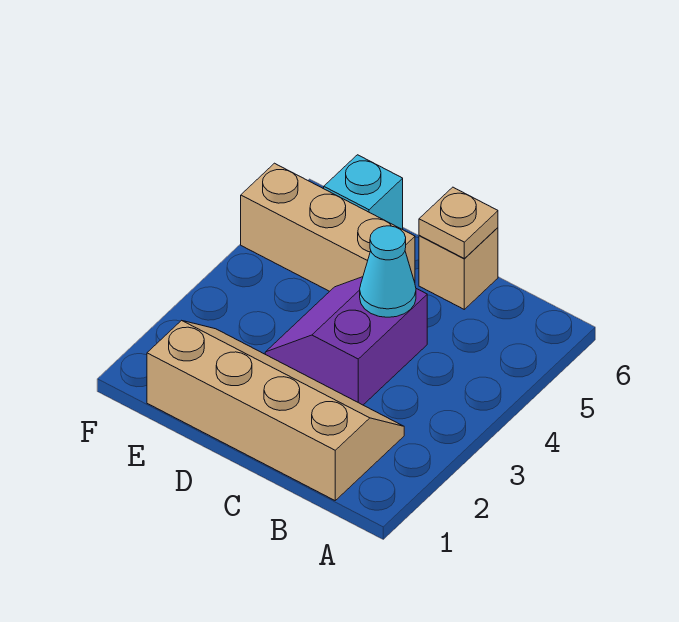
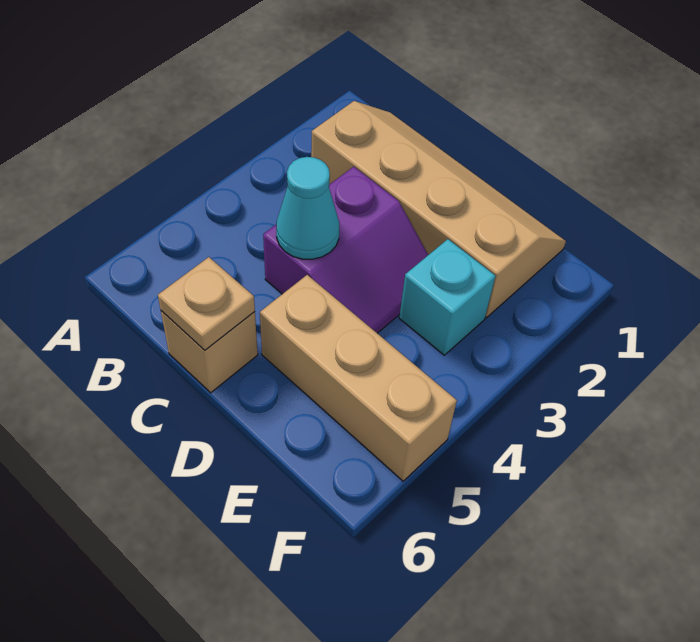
tan slope B1:E2 level 1 top 1 -> tan slope B1:E2 level 1 top 2
cyan brick E6 level 1 -> cyan brick E3 level 1

